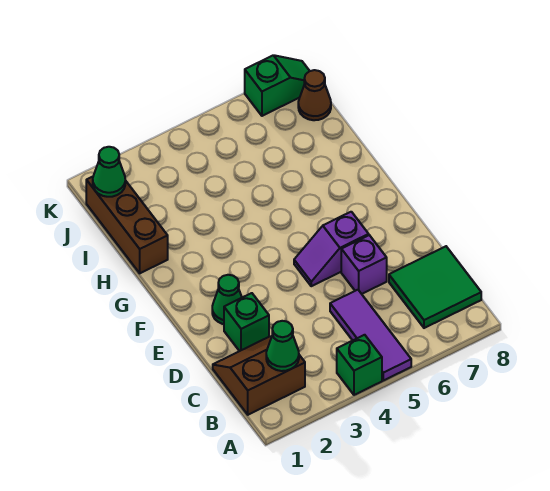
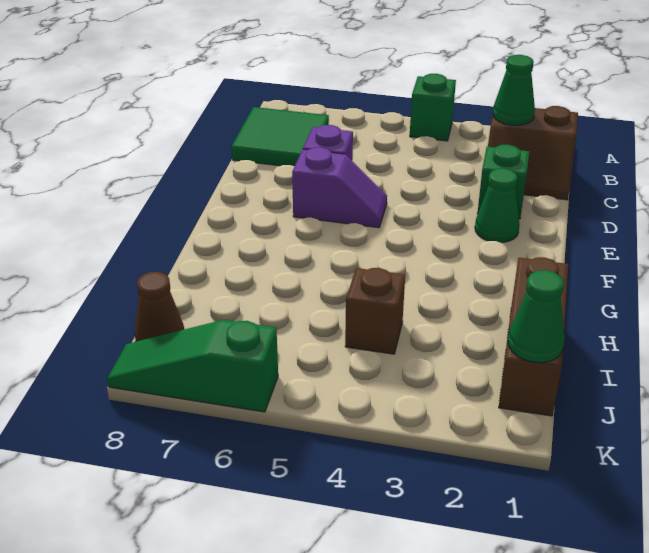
purple tile A5:C5 level 1 -> none
none -> brown brick I4 level 1
green slope K7:K8 level 1 top 7 -> green slope K6:K8 level 1 top 6

